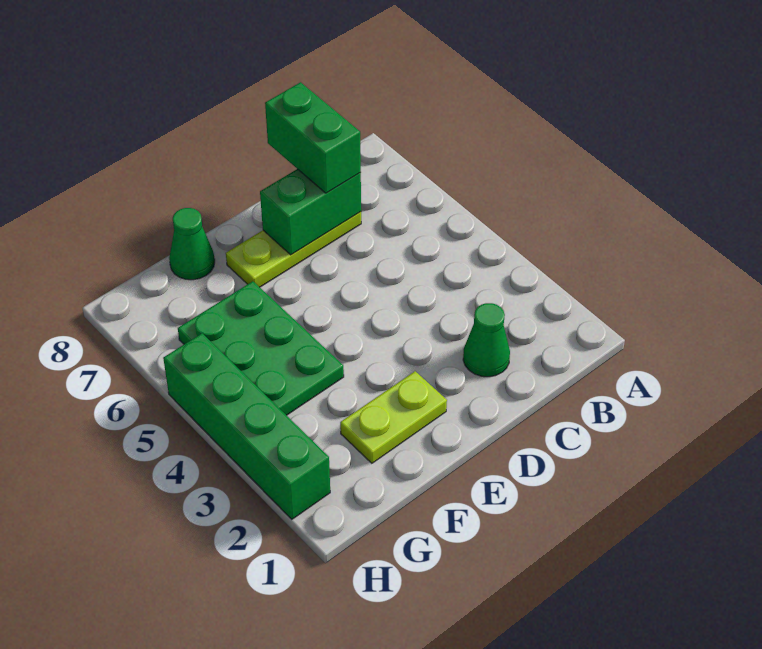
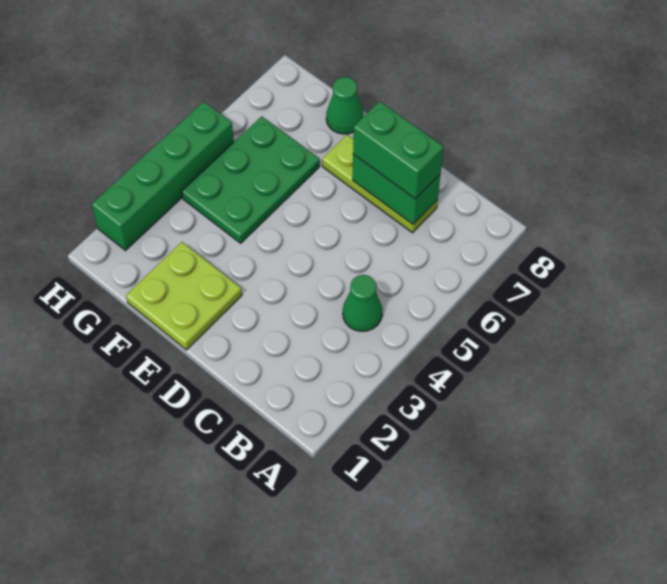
green cone C2 level 1 -> green cone B4 level 1
green brick C7:C8 level 3 -> green brick C7:D7 level 3
lime plate E2:F2 level 1 -> lime plate E1:F2 level 1

